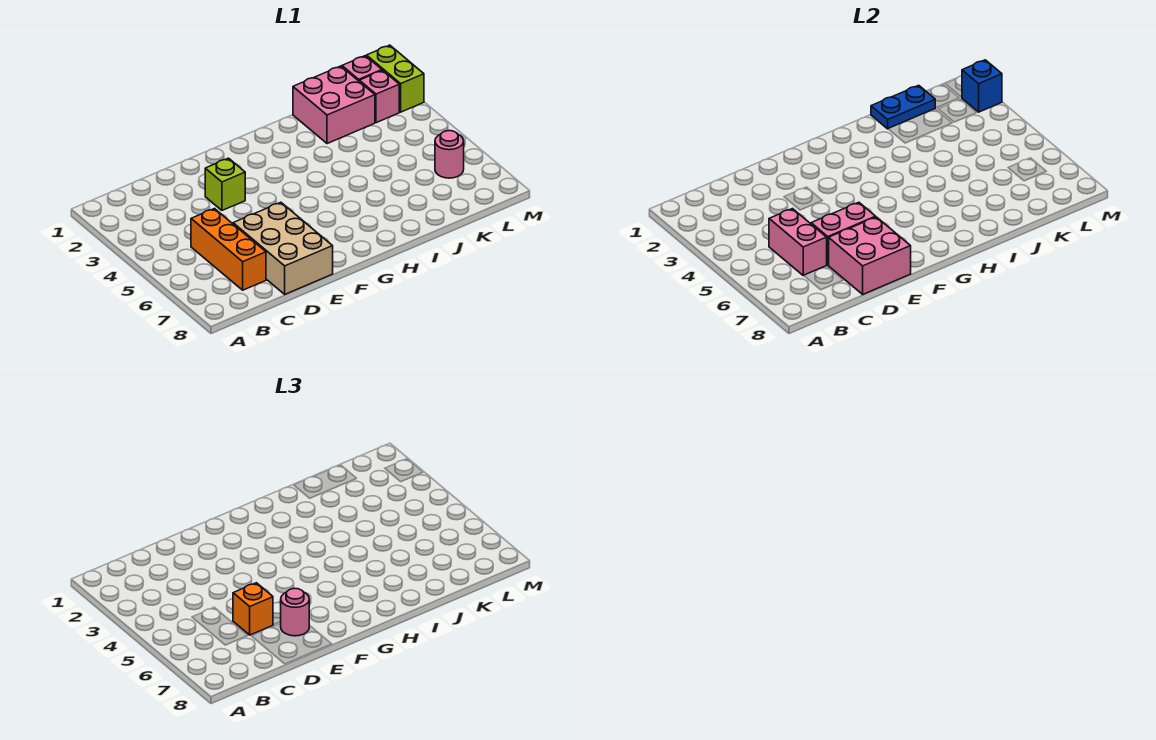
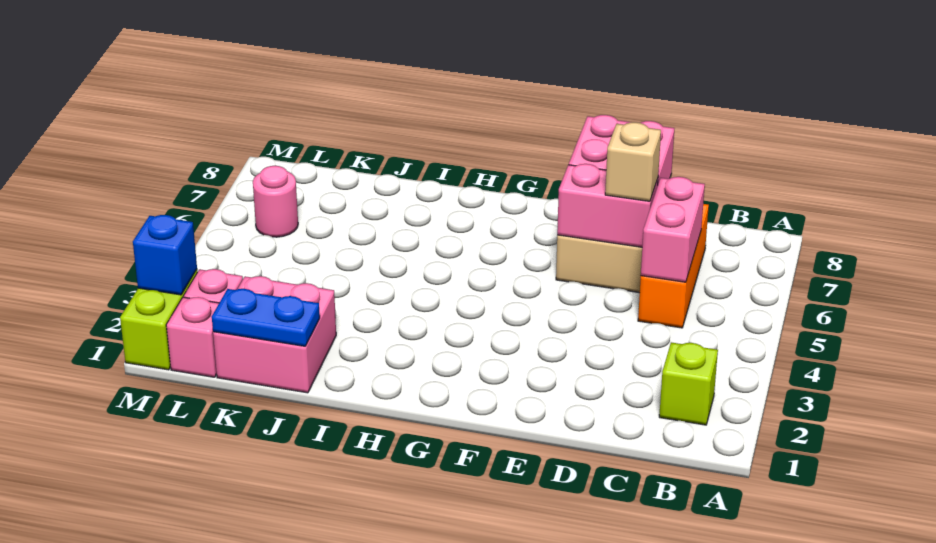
orange brick D6 level 3 -> tan brick D6 level 3
lime brick E3 level 1 -> lime brick B2 level 1
pink round brick E7 level 3 -> none

